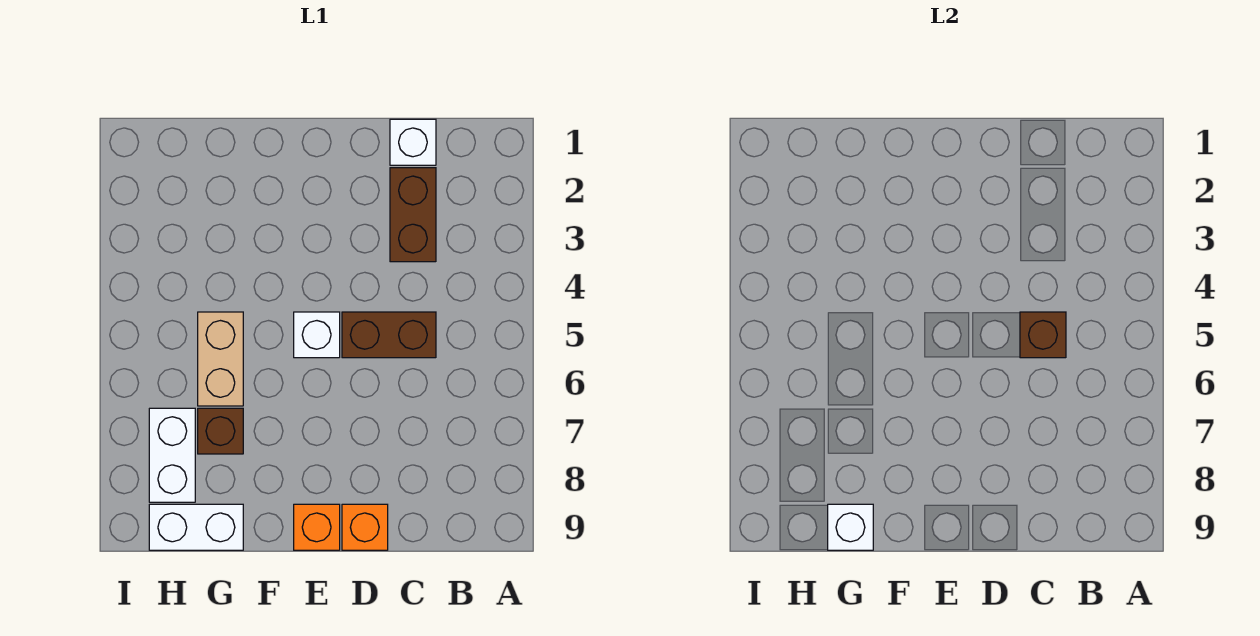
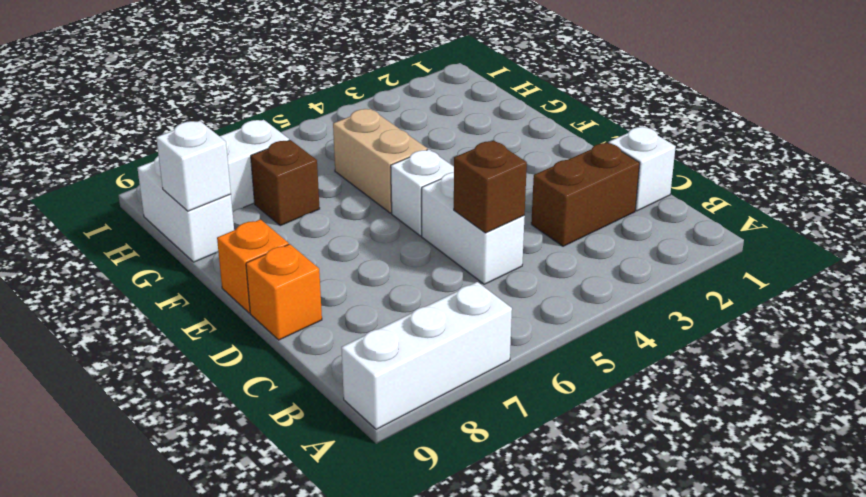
none -> white brick A7:A9 level 1
brown brick C5:D5 level 1 -> white brick C5:D5 level 1
tan brick G5:G6 level 1 -> tan brick F5:G5 level 1

